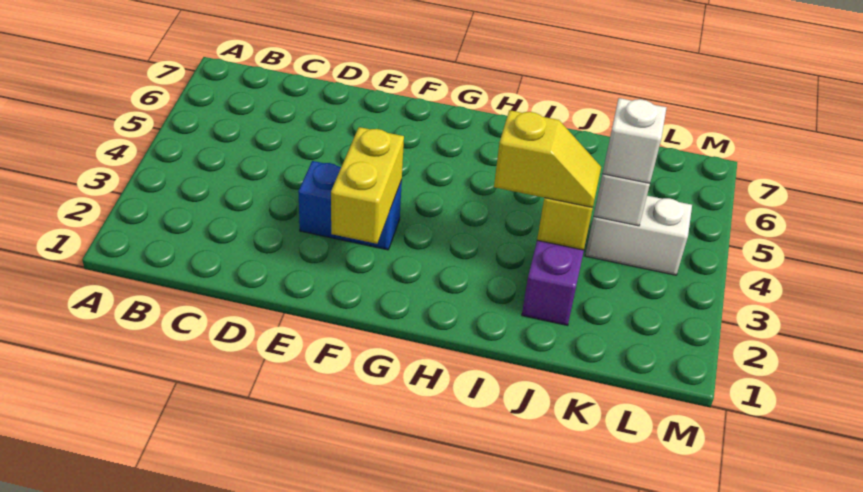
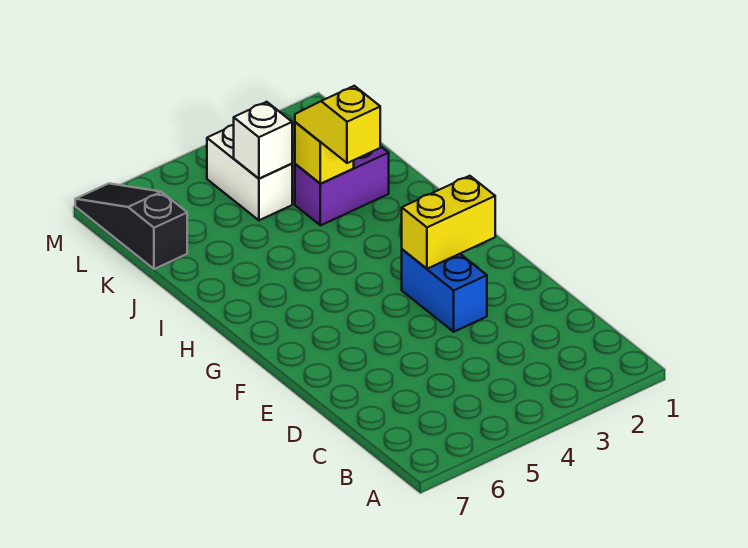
white brick K4 level 3 -> none
none -> black slope K7:M7 level 1 top K

